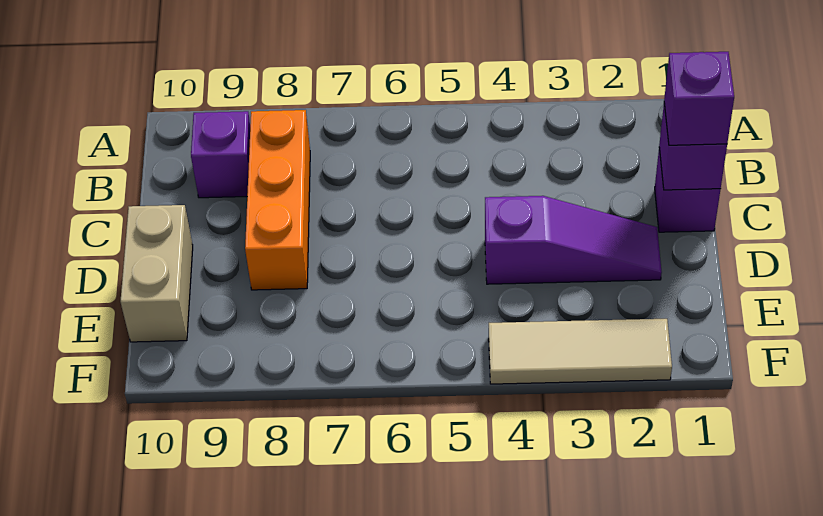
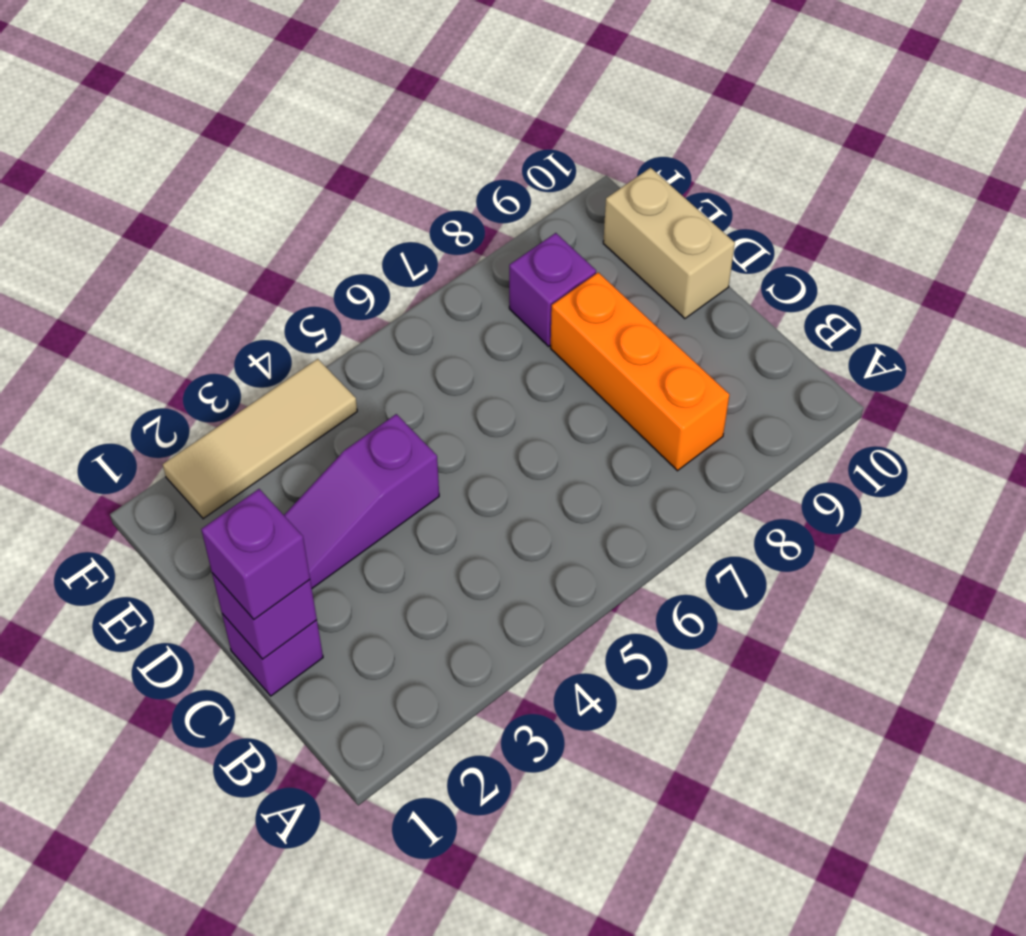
purple brick B9 level 1 -> purple brick E8 level 1

